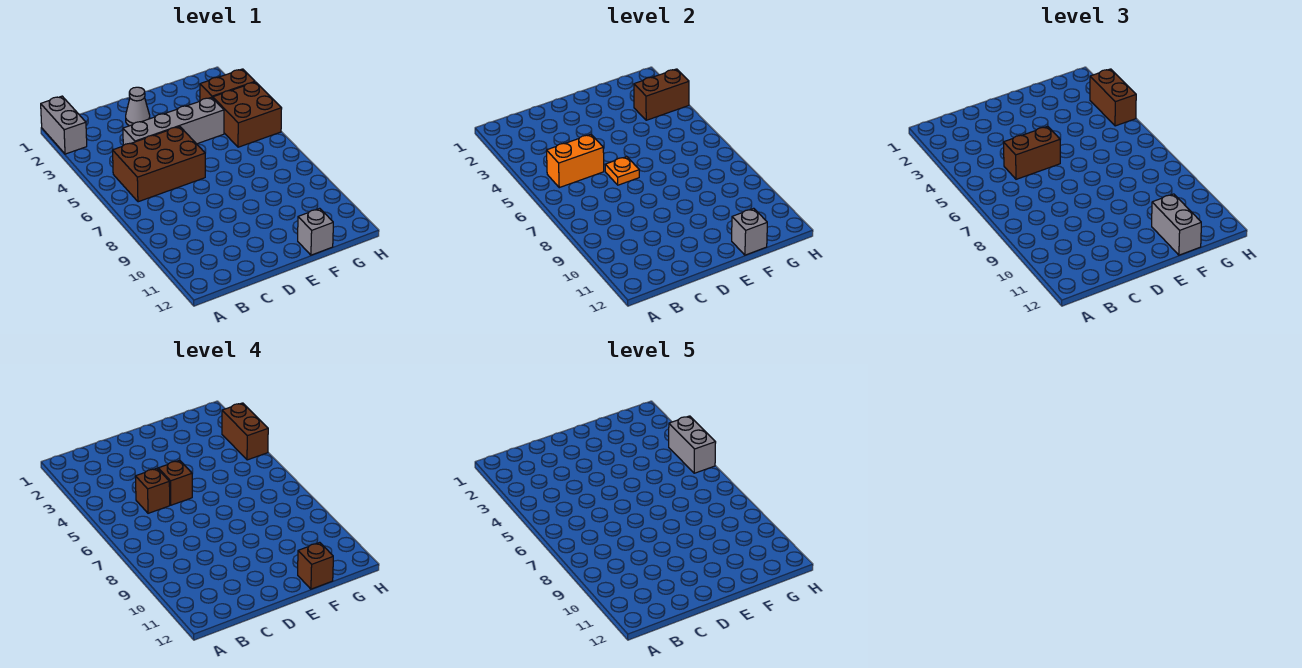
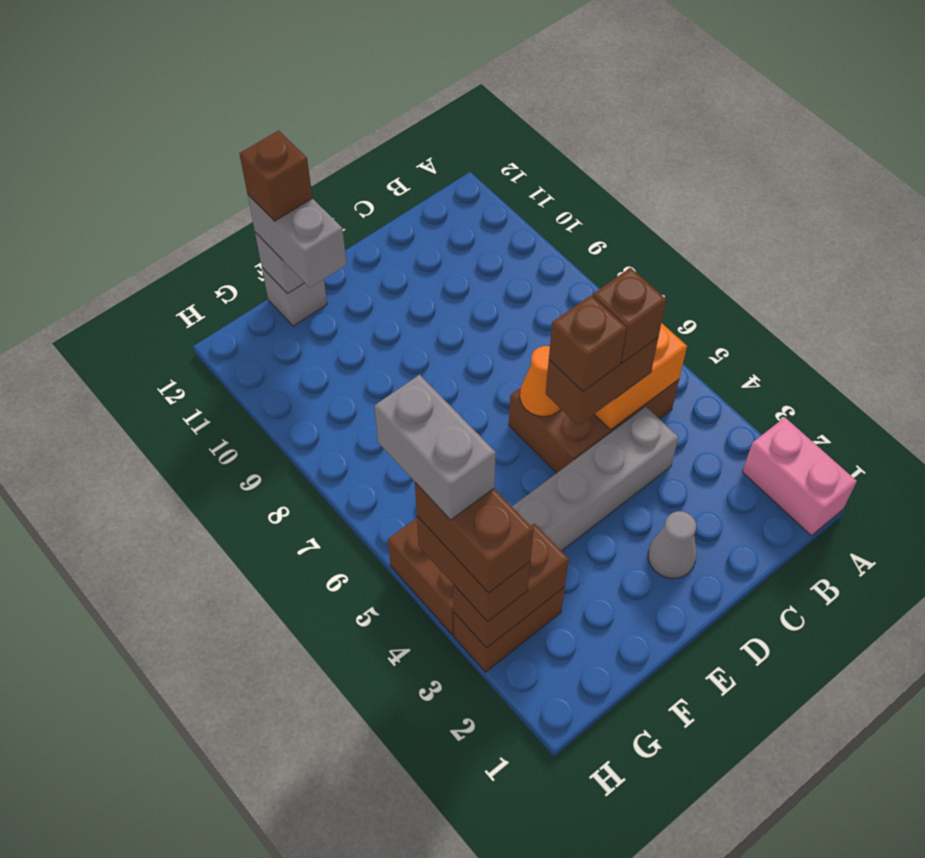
grey brick A1:A2 level 1 -> pink brick A1:A2 level 1
orange plate D6 level 2 -> orange cone D6 level 2

